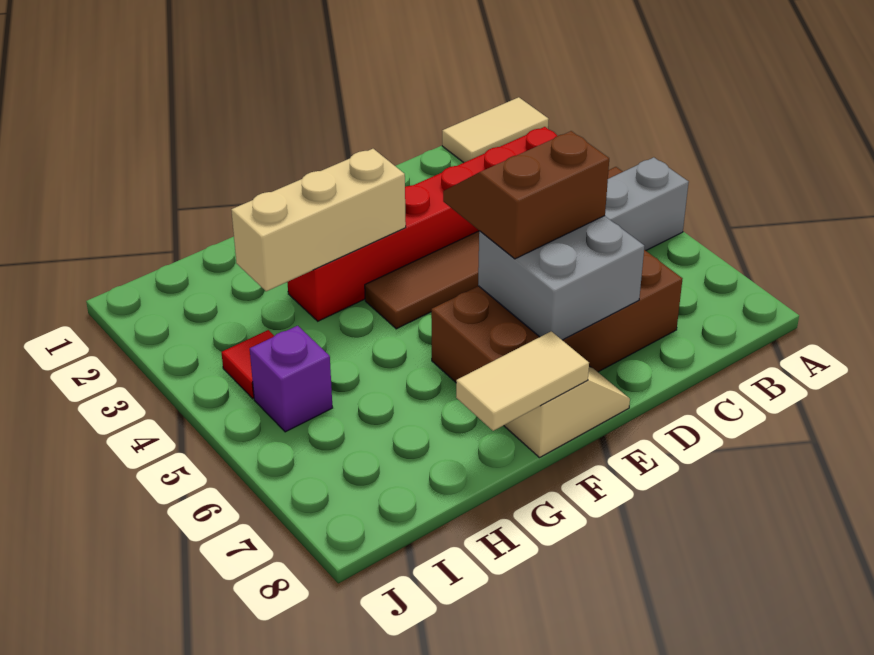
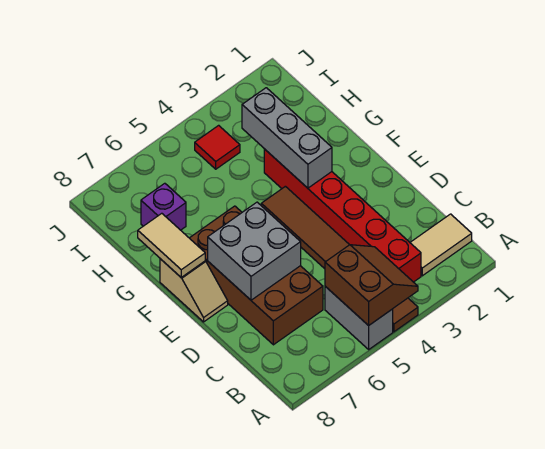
tan tile A1:B1 level 1 -> tan tile B1:B2 level 1
brown slope D5:E6 level 3 top 6 -> brown slope A4:B5 level 2 top 5
tan brick F3:H3 level 2 -> grey brick F3:H3 level 2
purple brick I5 level 1 -> purple brick H7 level 1

